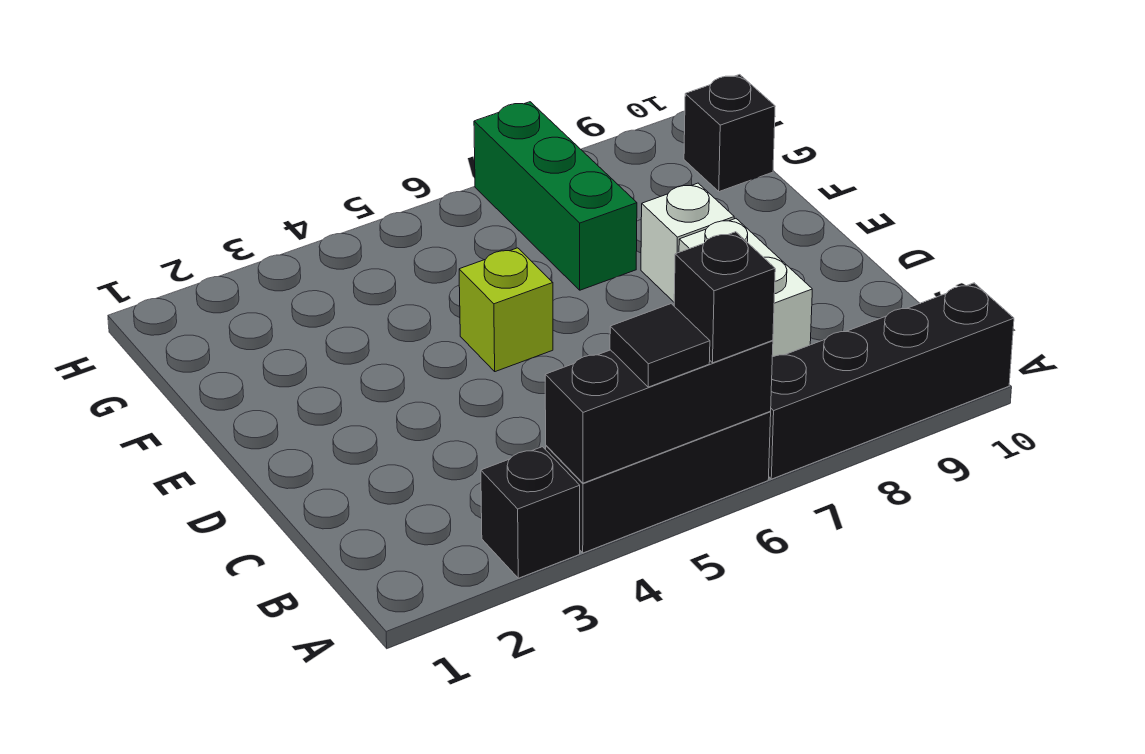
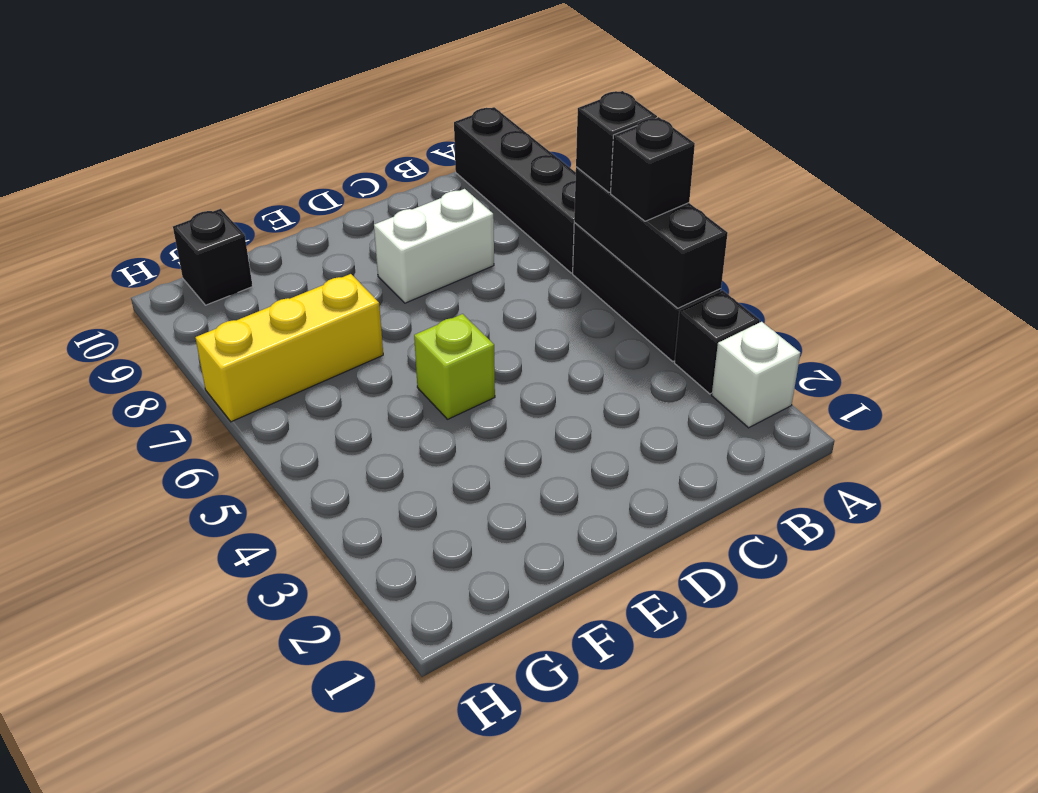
black tile A5 level 3 -> black brick A5 level 3
white brick E8 level 1 -> white brick A2 level 1
green brick F7:H7 level 1 -> yellow brick F7:H7 level 1

